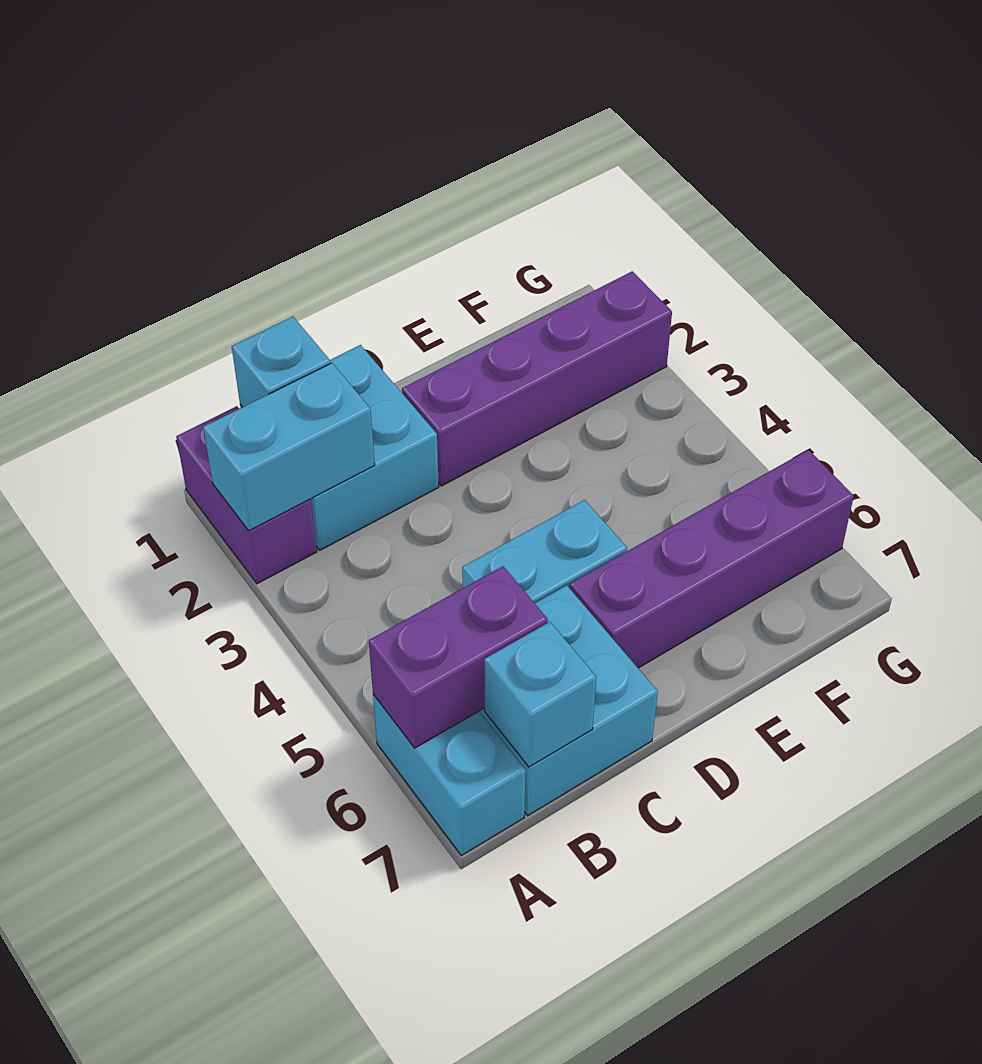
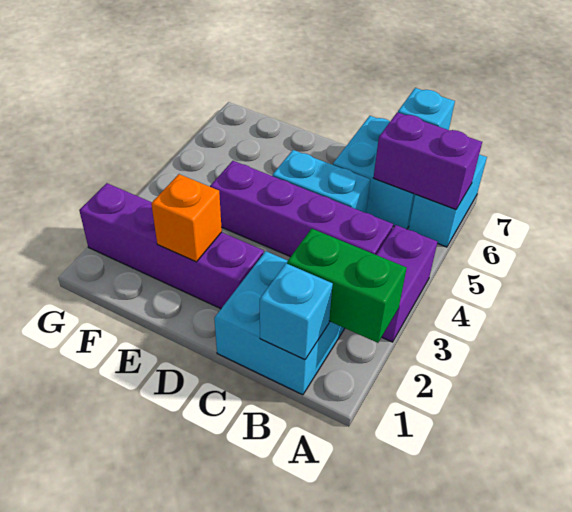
purple brick A1:A2 level 1 -> purple brick A3:A4 level 1
cyan brick A2:B2 level 2 -> green brick A2:B2 level 2
purple brick D6:G6 level 1 -> purple brick B4:E4 level 1
none -> orange brick E2 level 2

